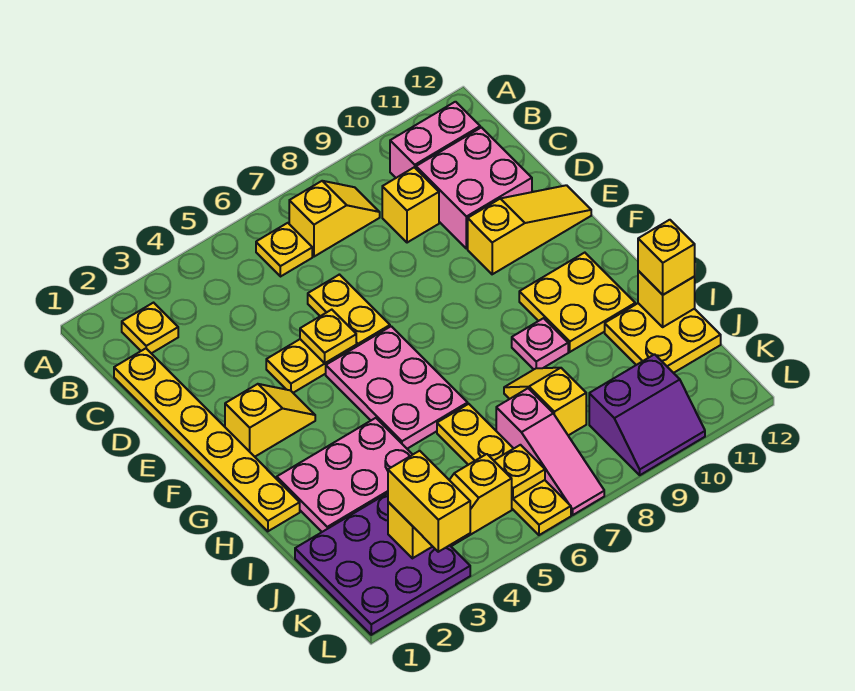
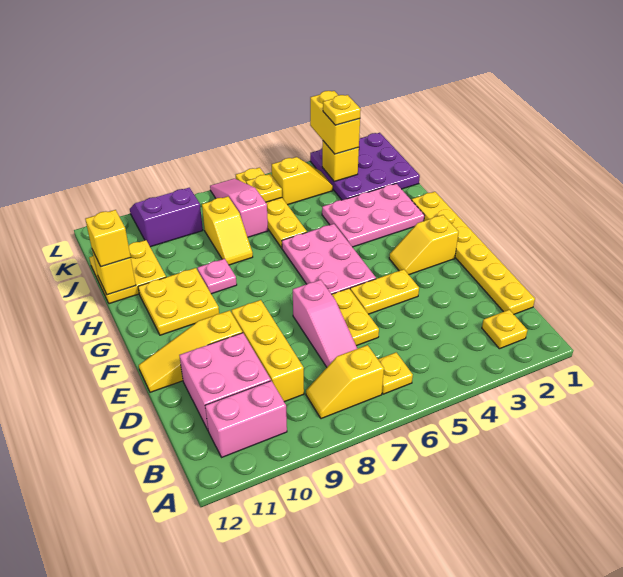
none -> pink slope C7:E7 level 1 top E
yellow brick C9 level 1 -> yellow brick C9:E9 level 1
yellow plate E5 level 2 -> yellow plate K3 level 4

